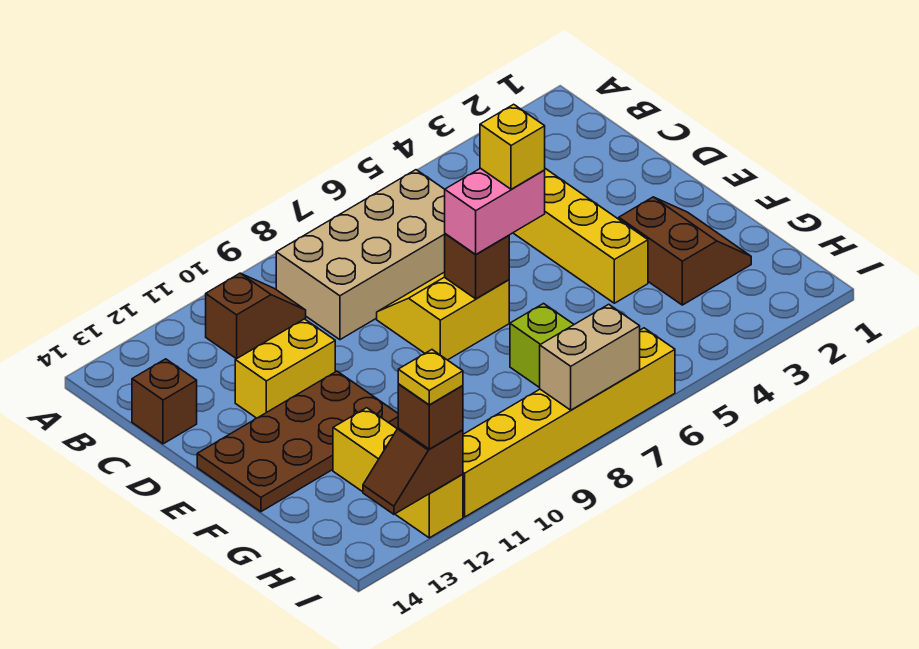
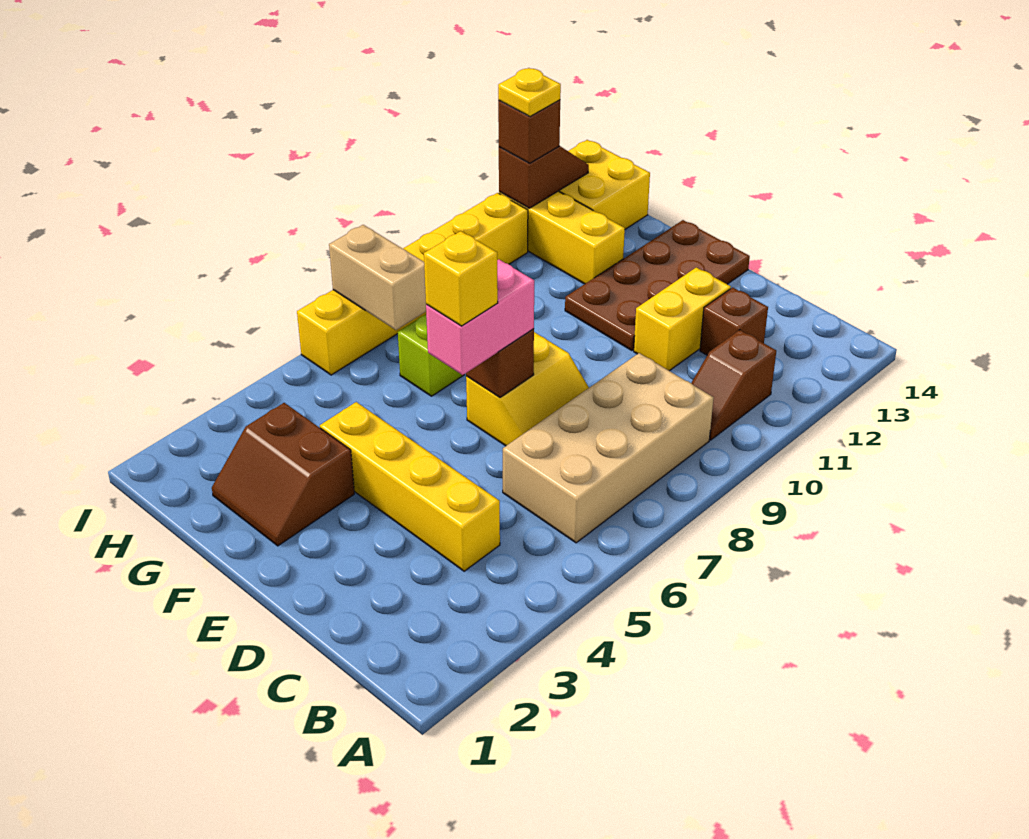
brown brick C14 level 1 -> brown brick C12 level 1
none -> yellow brick H13:I14 level 1
tan brick I7:I8 level 2 -> tan brick H7:I7 level 2

